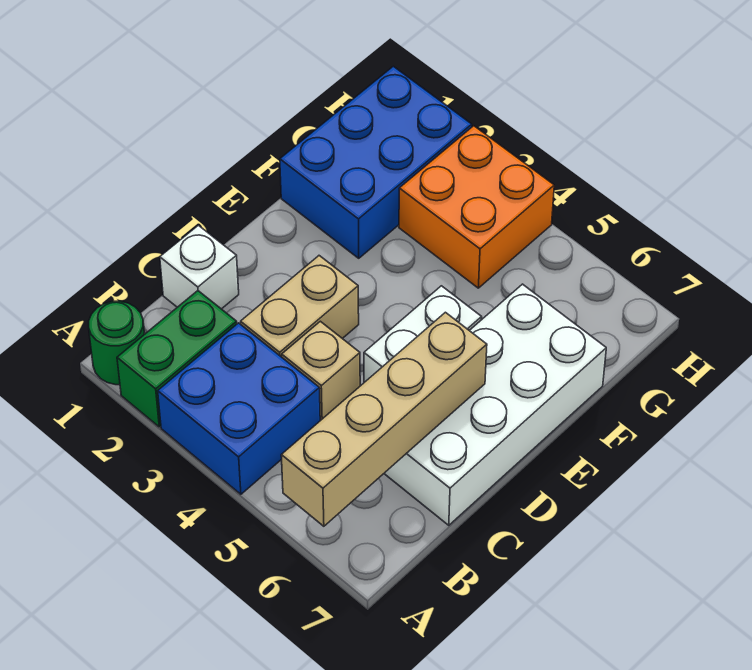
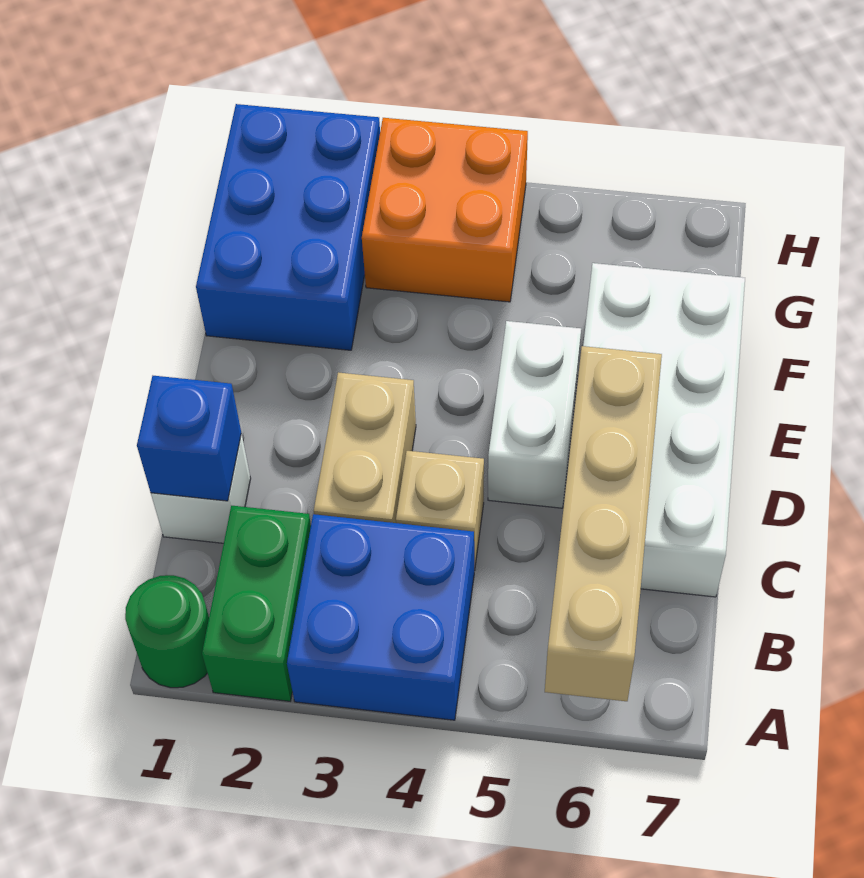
none -> blue brick C1 level 2

